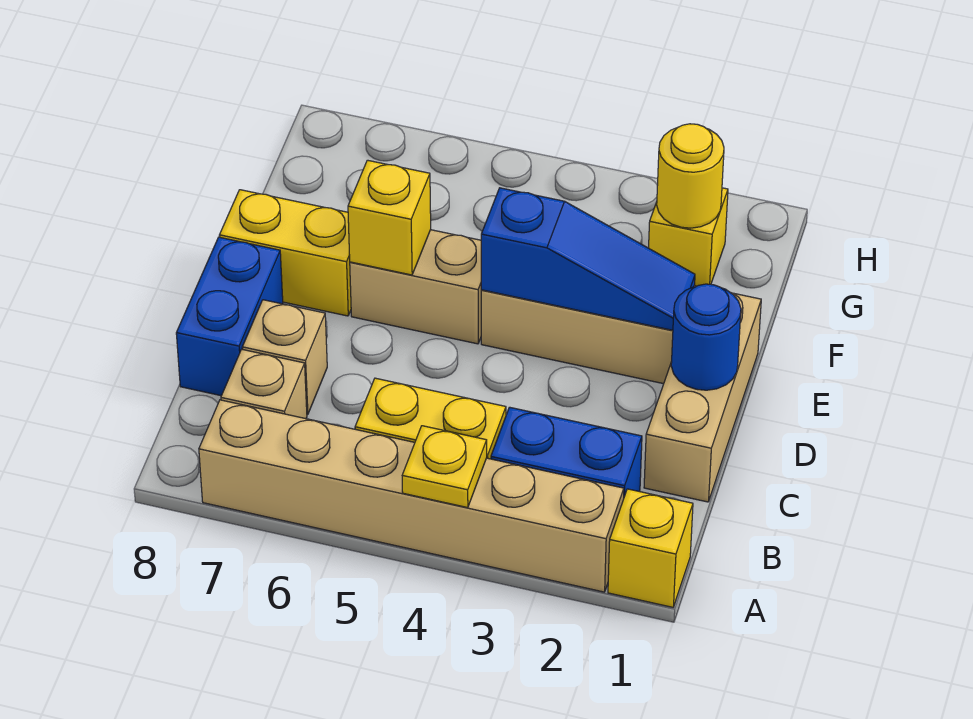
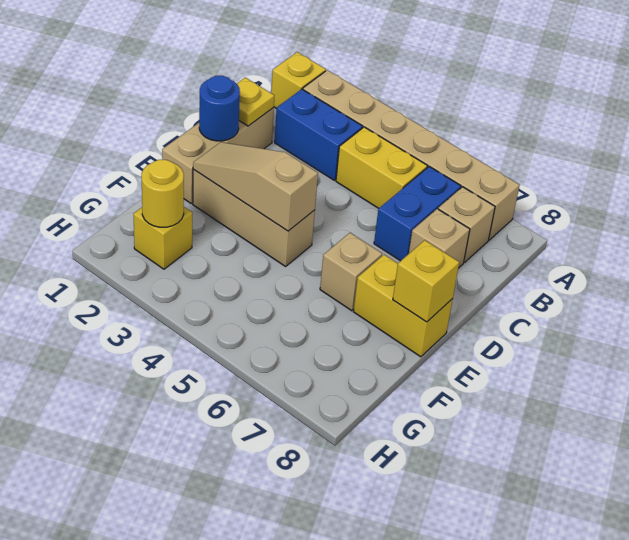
yellow plate A4 level 2 -> yellow plate C1 level 2
blue brick C8:D8 level 1 -> blue brick B6:C6 level 1
blue slope E2:E4 level 2 top 4 -> tan slope E2:E4 level 2 top 4
tan brick E5:E6 level 1 -> tan brick E6 level 1
yellow brick E6 level 2 -> yellow brick E8 level 2

